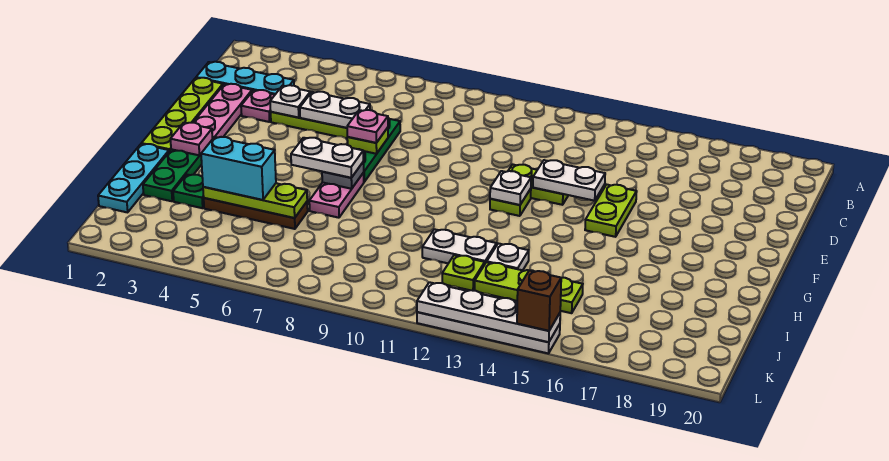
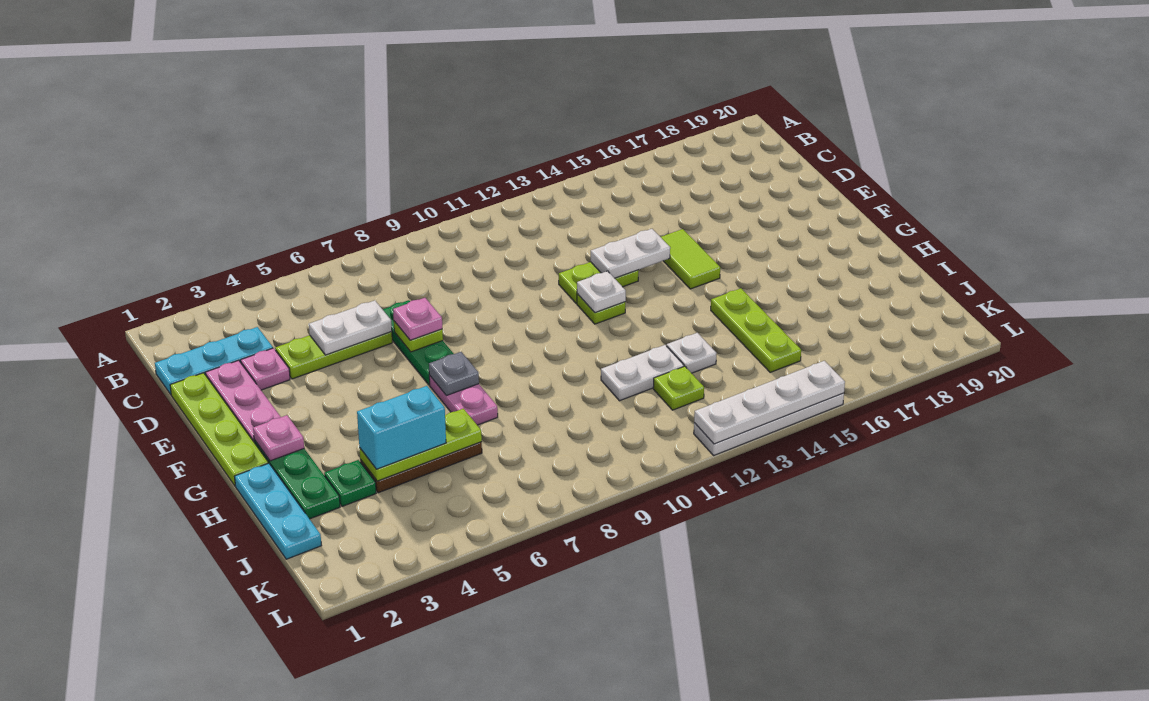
white plate D4 level 2 -> none
lime plate E15:F15 level 1 -> lime tile E15:F15 level 1
white plate G6:G7 level 3 -> none
lime plate J13:J15 level 1 -> lime plate H15:J15 level 1
brown brick L15 level 3 -> none

